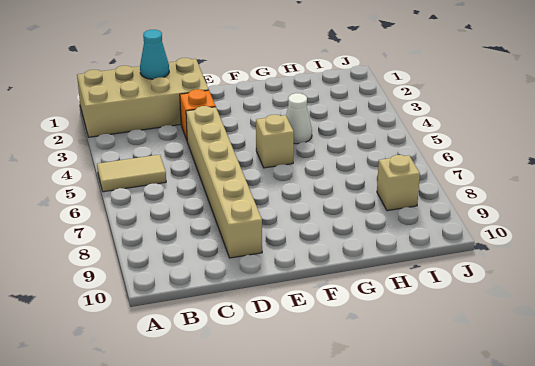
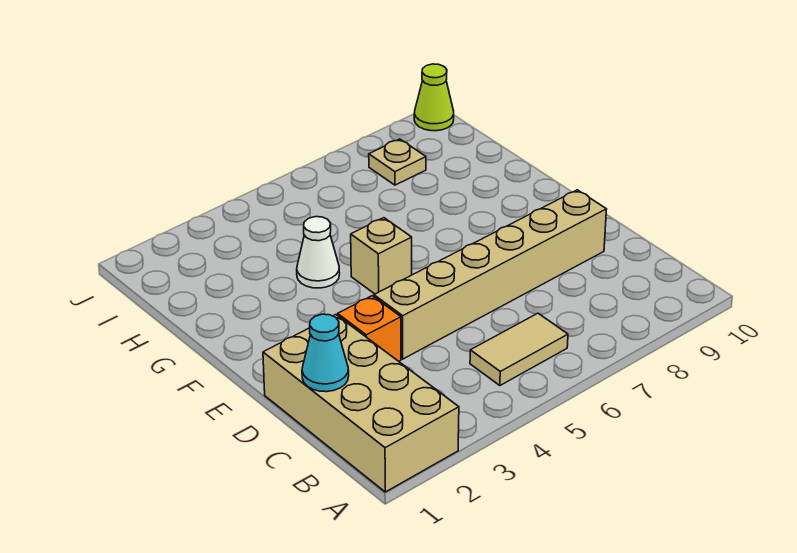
tan tile A5:B5 level 1 -> tan tile B5:B6 level 1
tan brick I8 level 1 -> tan plate I8 level 1
none -> lime cone J10 level 1

